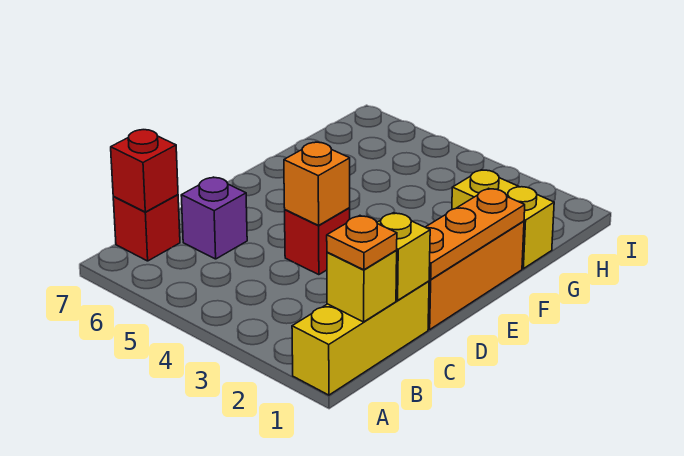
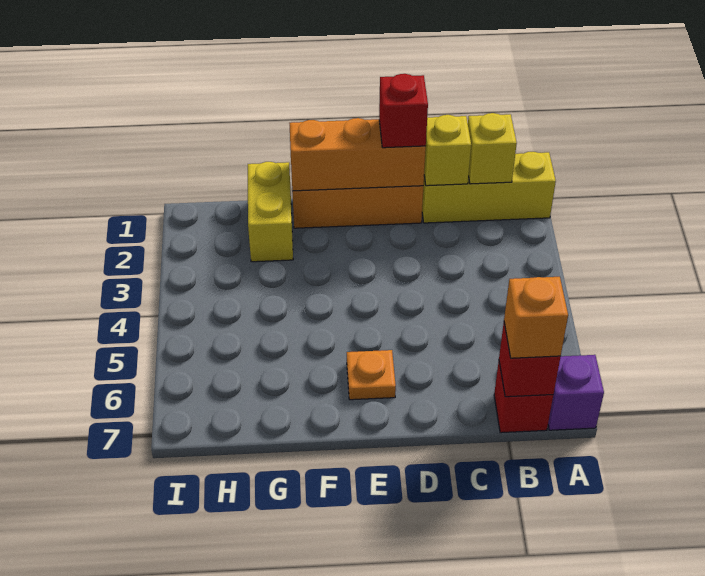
orange plate B1 level 3 -> orange plate E6 level 1
purple brick C6 level 1 -> purple brick A7 level 1
orange plate D1:F1 level 2 -> orange brick D1:F1 level 2
red brick D4 level 1 -> red brick D1 level 3
orange brick D4 level 2 -> orange brick B7 level 3

